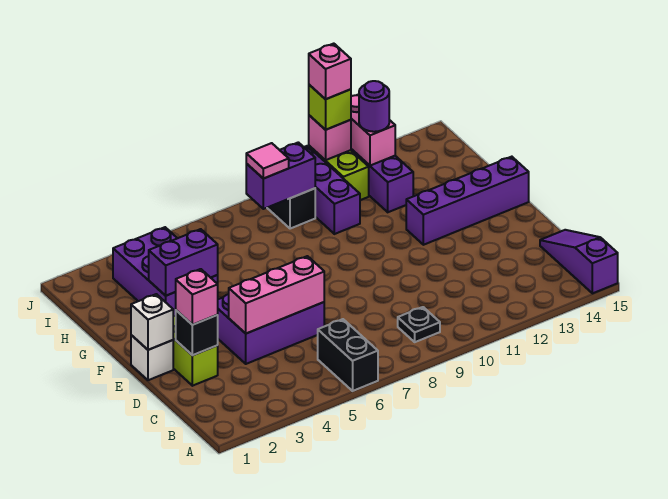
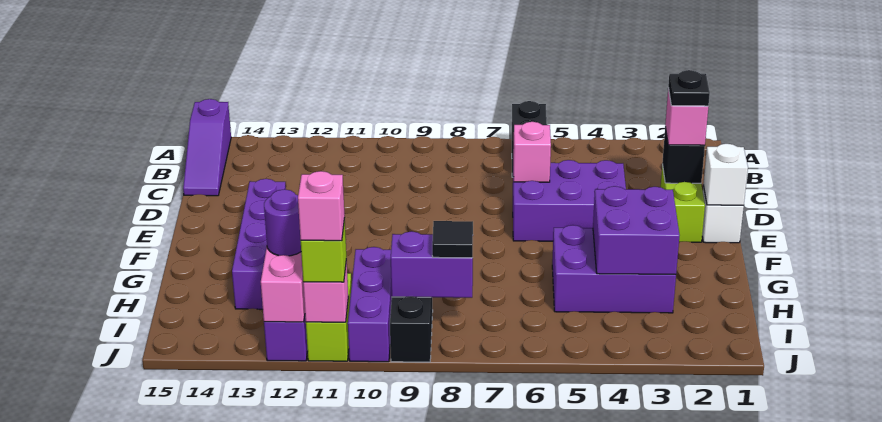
black plate B9 level 1 -> black plate D2 level 4
pink brick D4:D6 level 2 -> pink brick D6 level 2
purple brick F12:F15 level 1 -> purple brick E13:H13 level 1
purple brick G3:I4 level 1 -> purple brick G3:H5 level 1
purple brick G3:G4 level 2 -> purple brick G3:H4 level 2
pink tile I8 level 3 -> black tile I8 level 3

